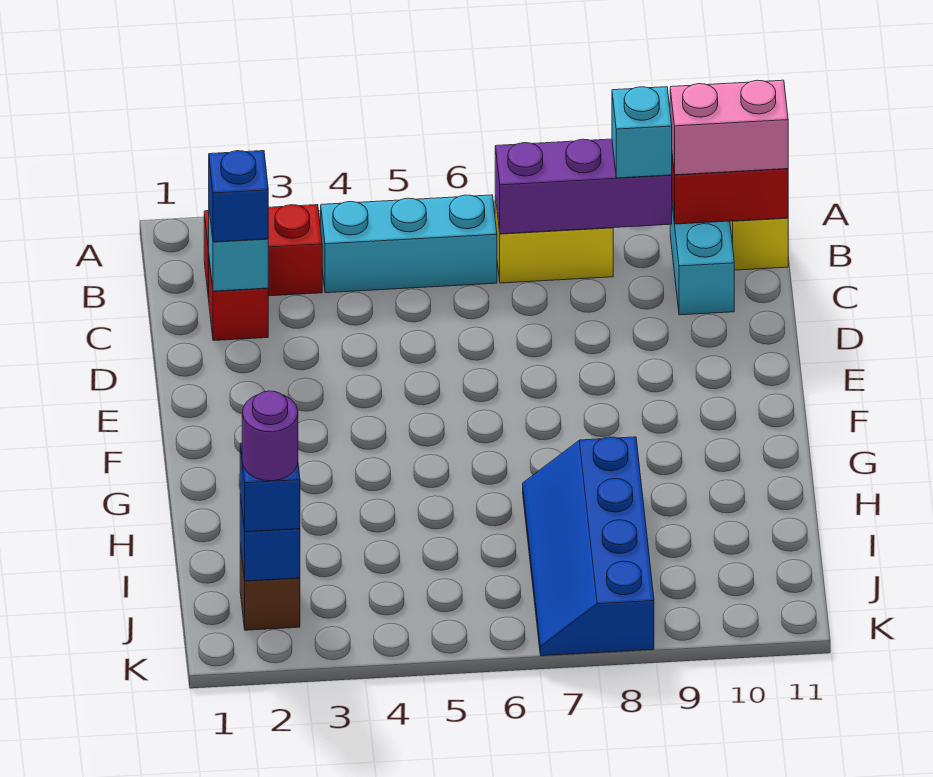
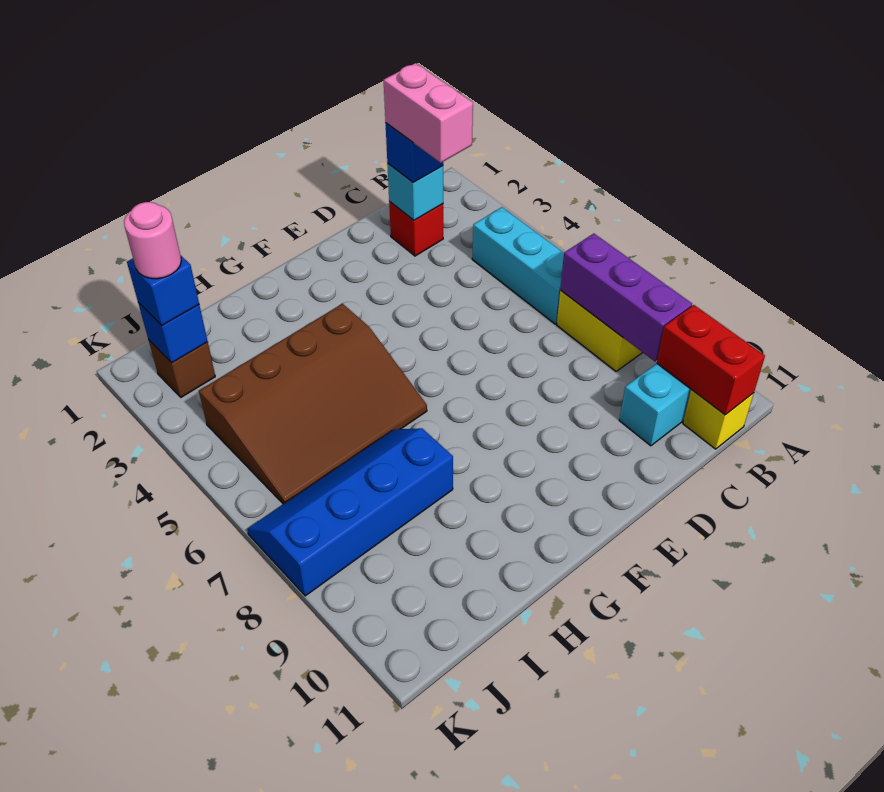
red brick B2:B3 level 1 -> none
cyan brick B9 level 3 -> none
pink brick B10:B11 level 3 -> pink brick C2:C3 level 4
none -> brown slope G4:J6 level 1 top 4
purple round brick J2 level 4 -> pink round brick J2 level 4

